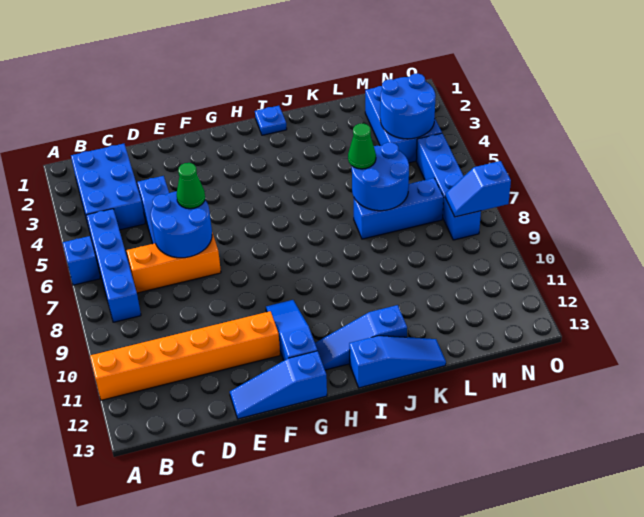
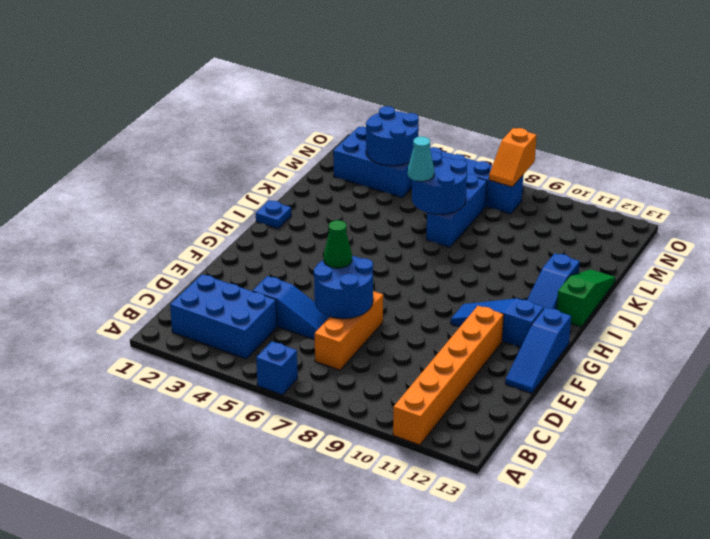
blue brick B5:B8 level 1 -> none
blue slope I13:K13 level 1 top I -> green slope I13:K13 level 1 top I
green cone K6 level 3 -> cyan cone K6 level 3
blue slope N8:O8 level 2 top O -> orange slope N8:O8 level 2 top O

